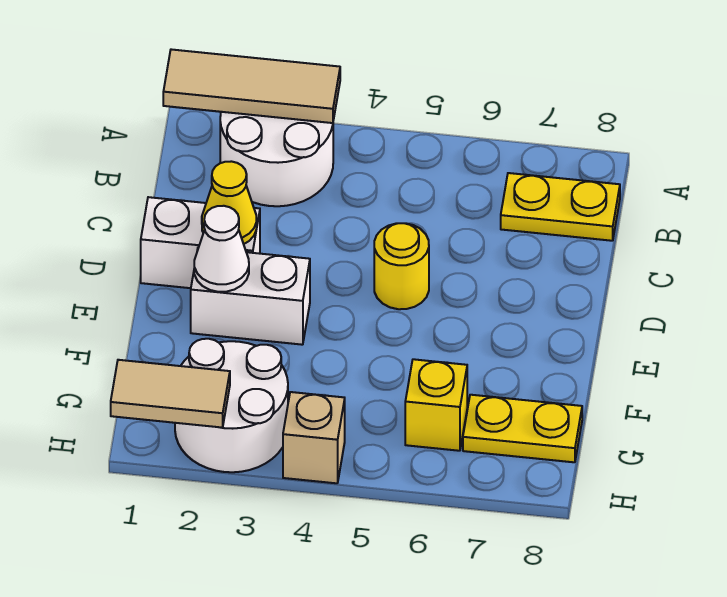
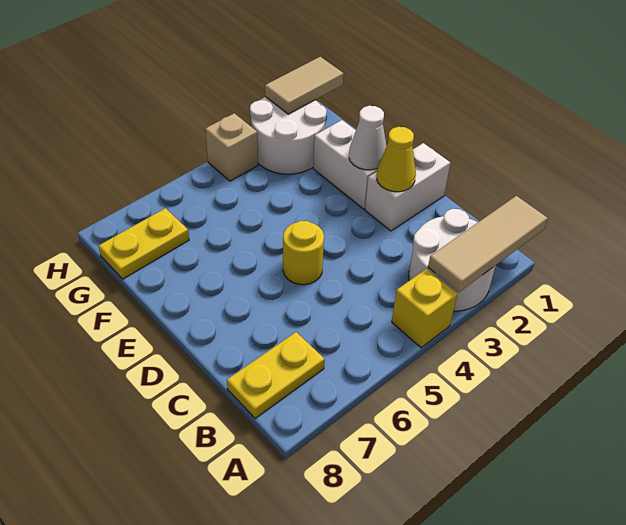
white brick E2:E3 level 1 -> white brick E2:F2 level 1
yellow brick G6 level 1 -> yellow brick A4 level 1

